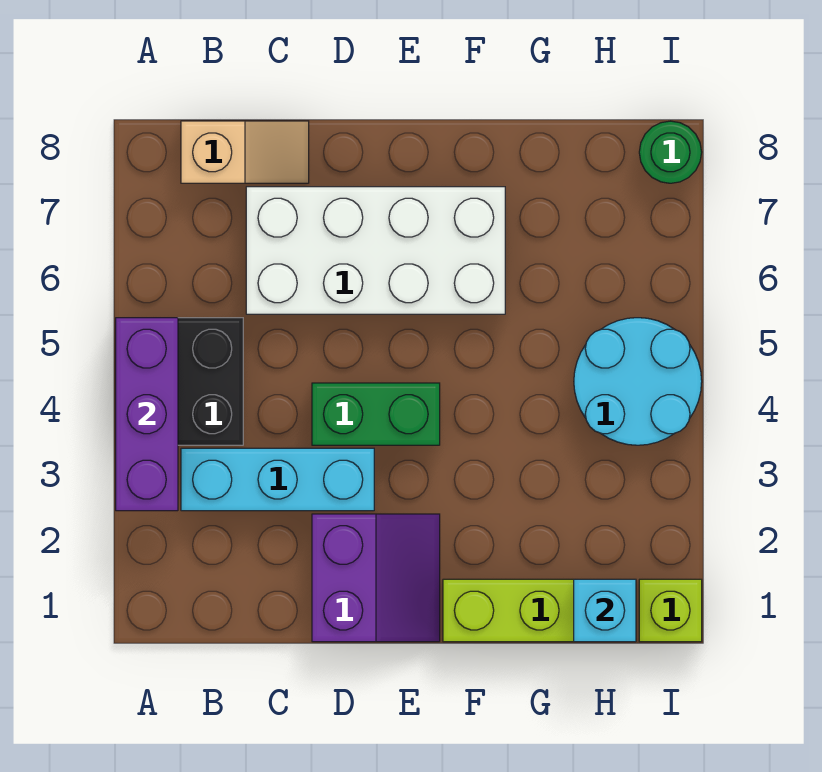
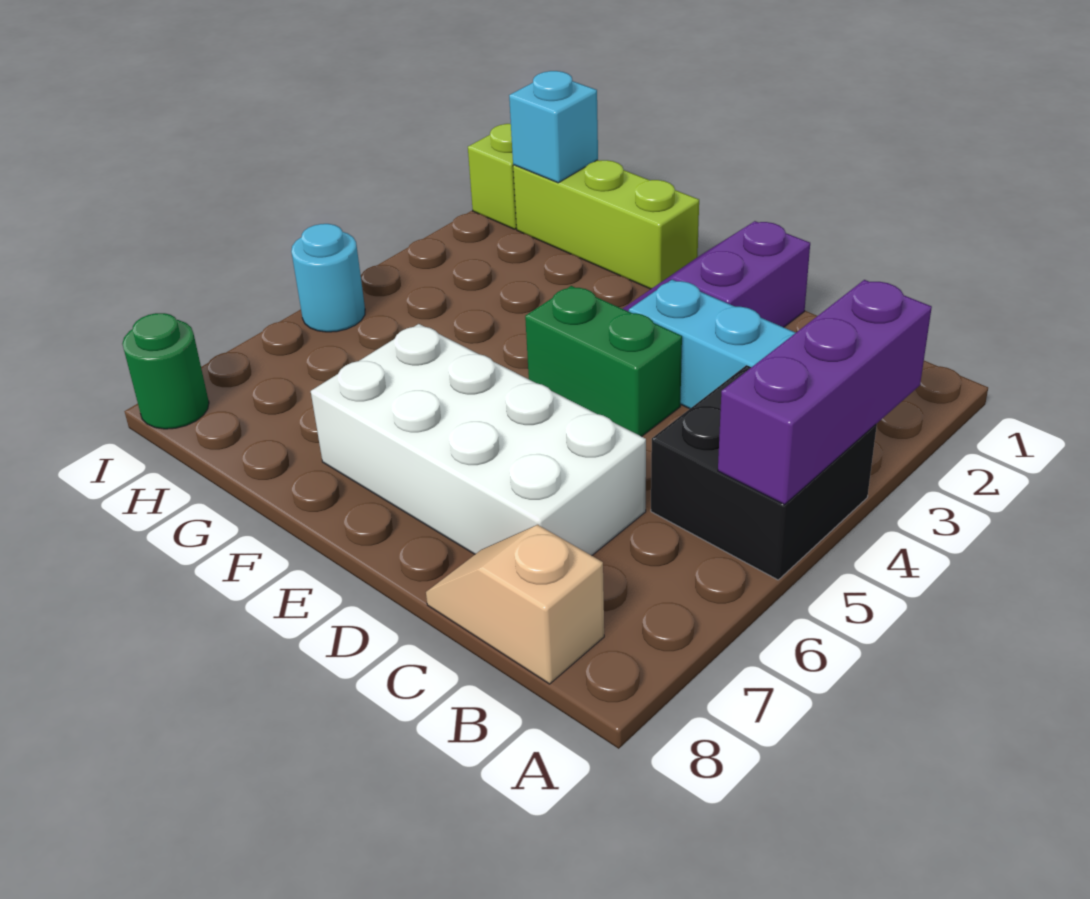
cyan round brick H4:I5 level 1 -> cyan round brick I5 level 1

